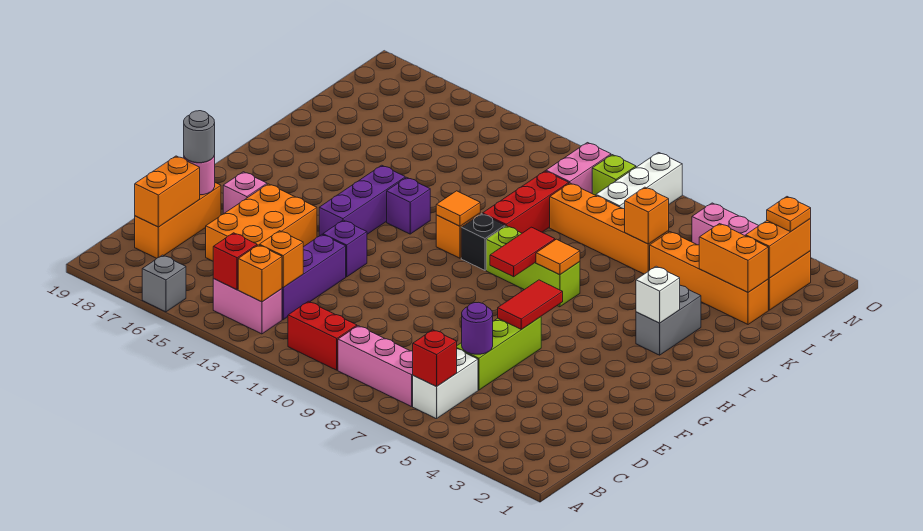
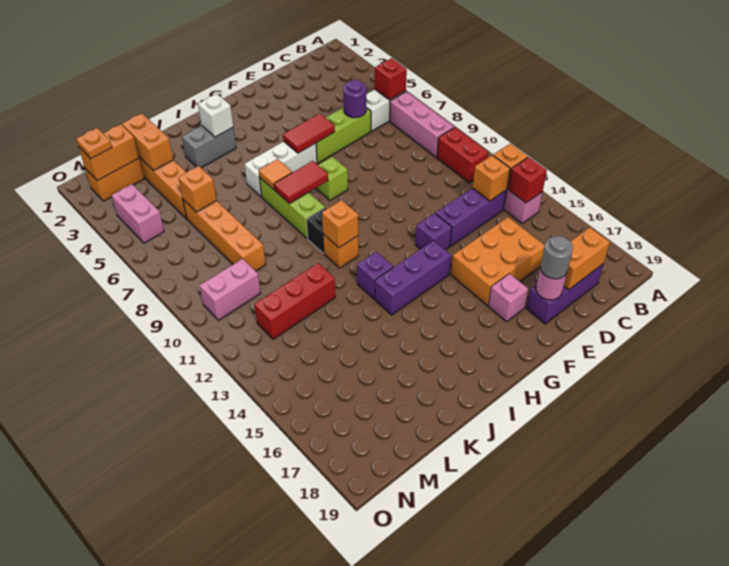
grey brick A16 level 1 -> none
orange brick C18:E18 level 1 -> purple brick C18:E18 level 1
orange tile I11 level 2 -> orange brick I11 level 2
red brick J10:L10 level 1 -> red brick K12:M12 level 1
white brick M8:O8 level 1 -> white brick G6:I6 level 1
lime brick N9 level 1 -> lime brick G8 level 1

